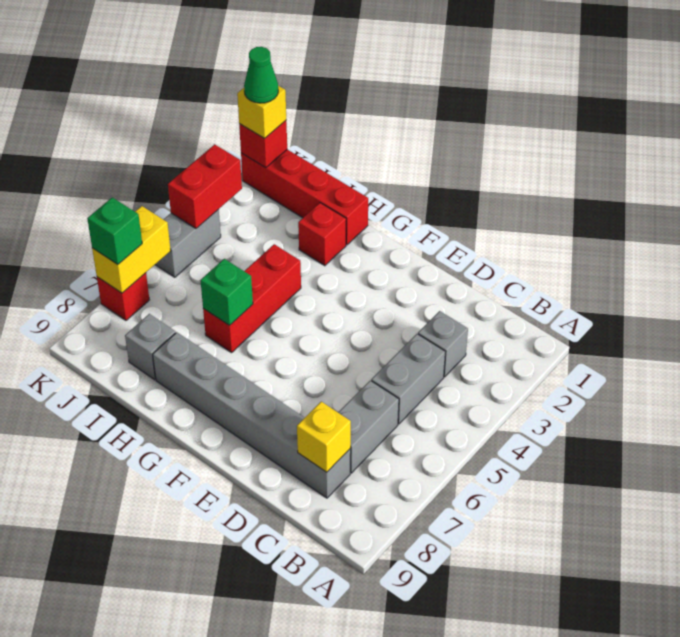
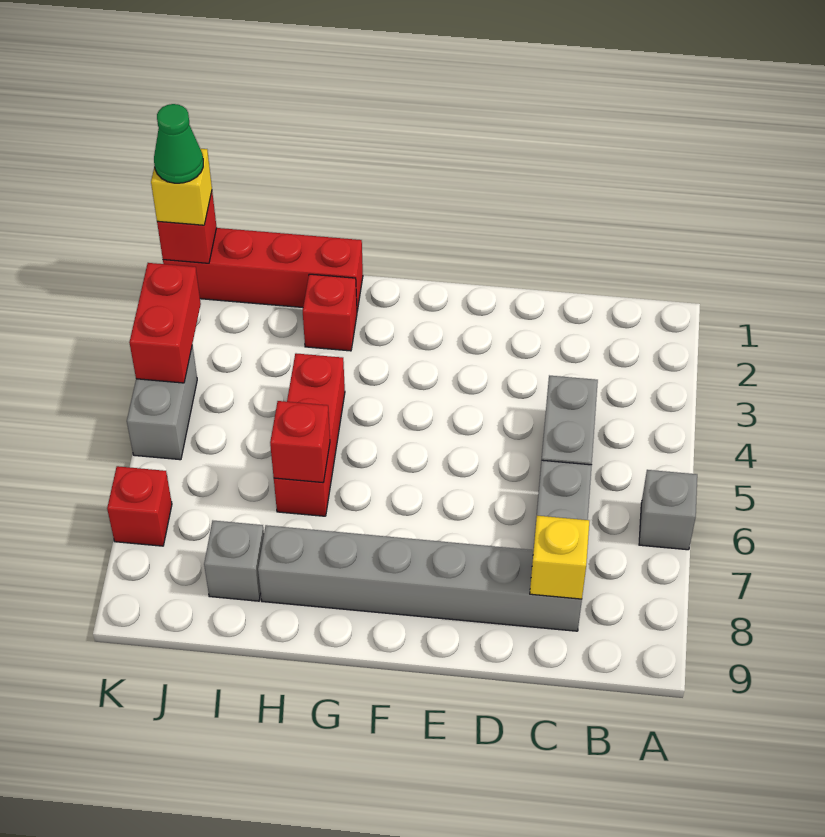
grey brick C3 level 1 -> grey brick A6 level 1
green brick H6 level 2 -> red brick H6 level 2
yellow brick K6:K7 level 2 -> none
green brick K7 level 3 -> none

